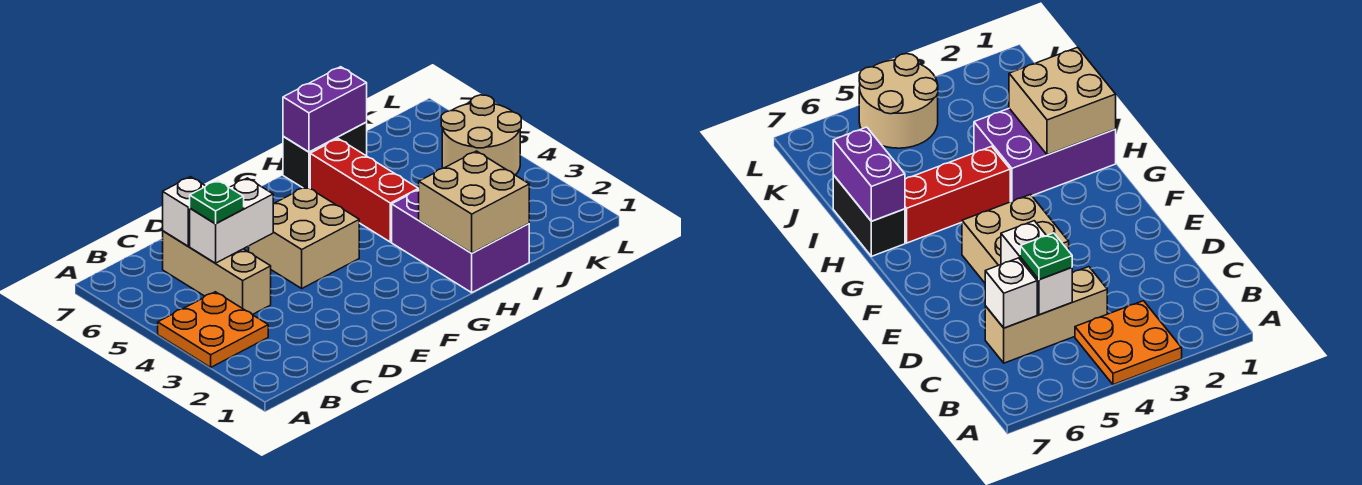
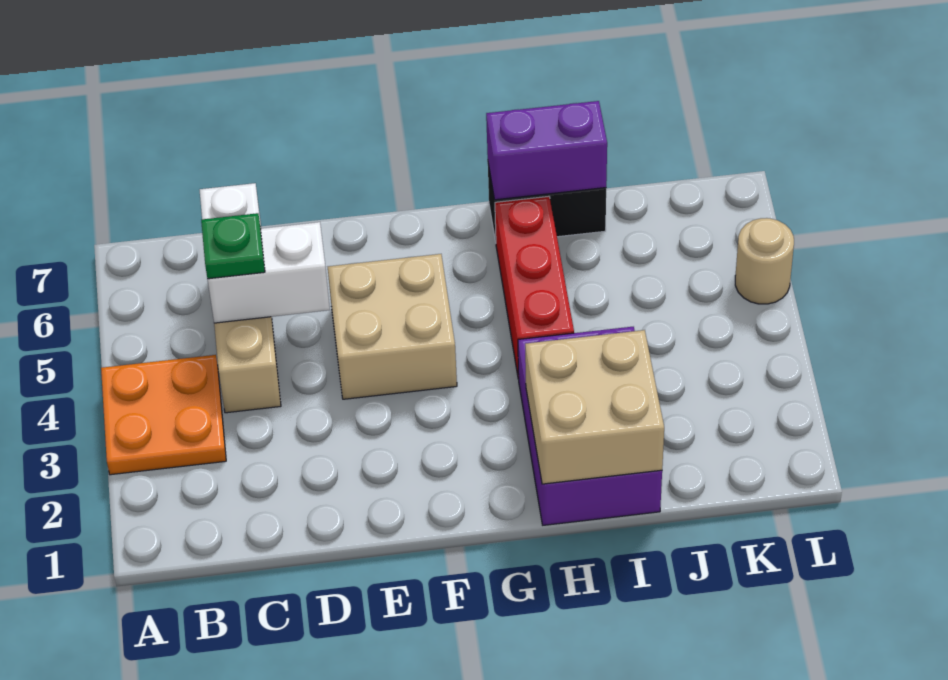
tan round brick K4:L5 level 1 -> tan round brick L5 level 1

